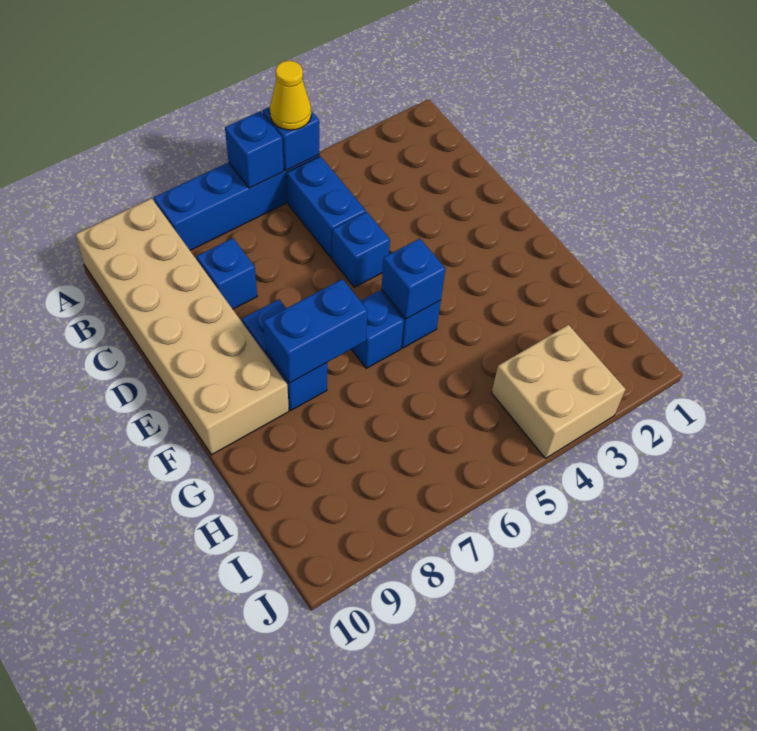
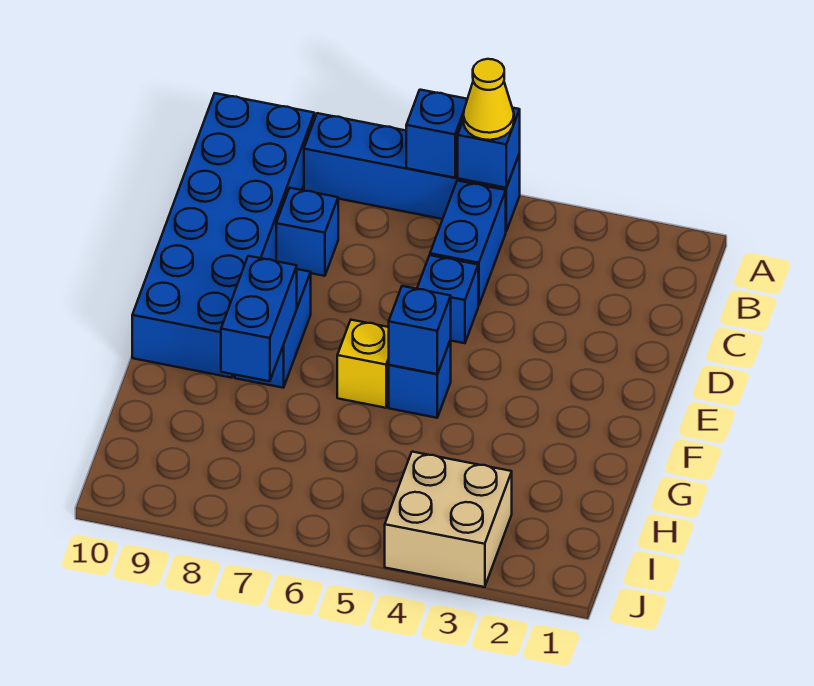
tan brick A9:F10 level 1 -> blue brick A9:F10 level 1
blue brick F6 level 1 -> yellow brick F6 level 1
blue brick F7:F8 level 2 -> blue brick F8:G8 level 2

